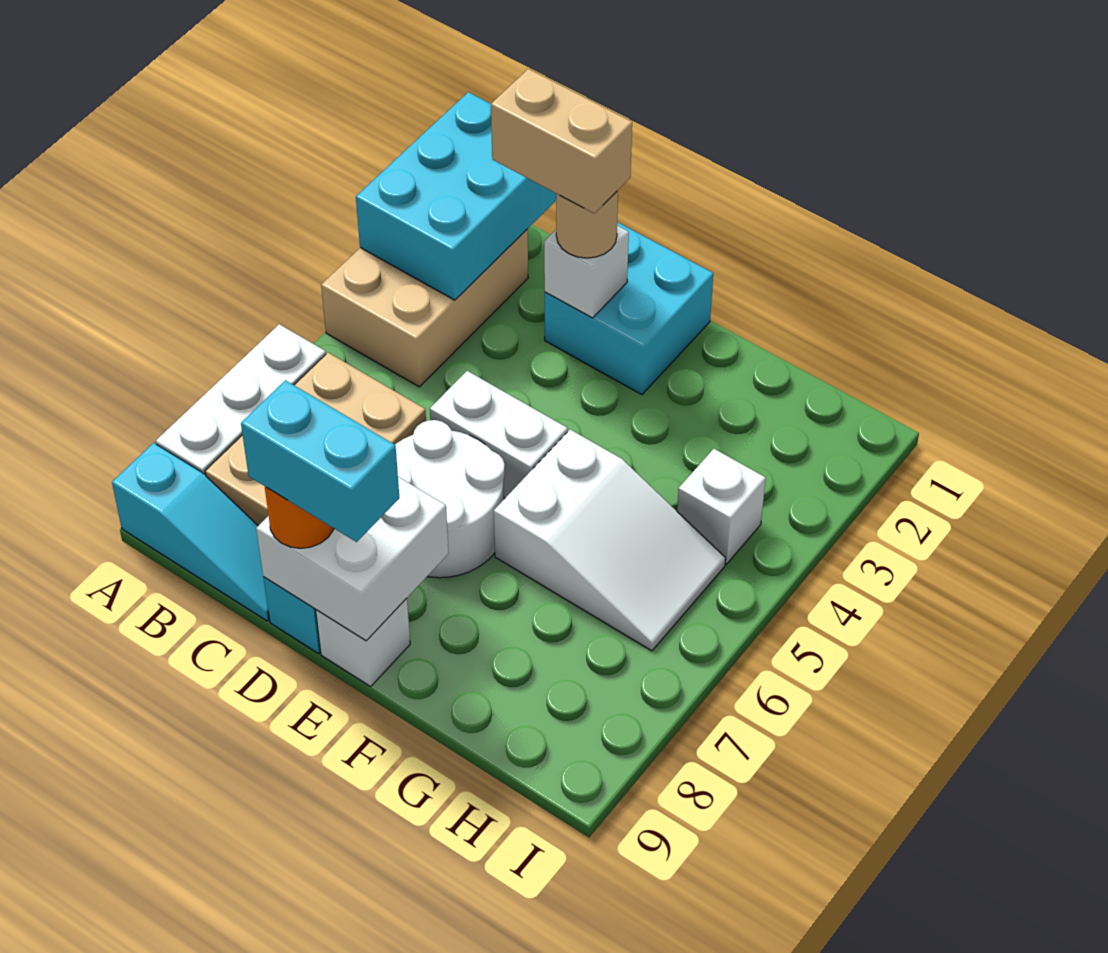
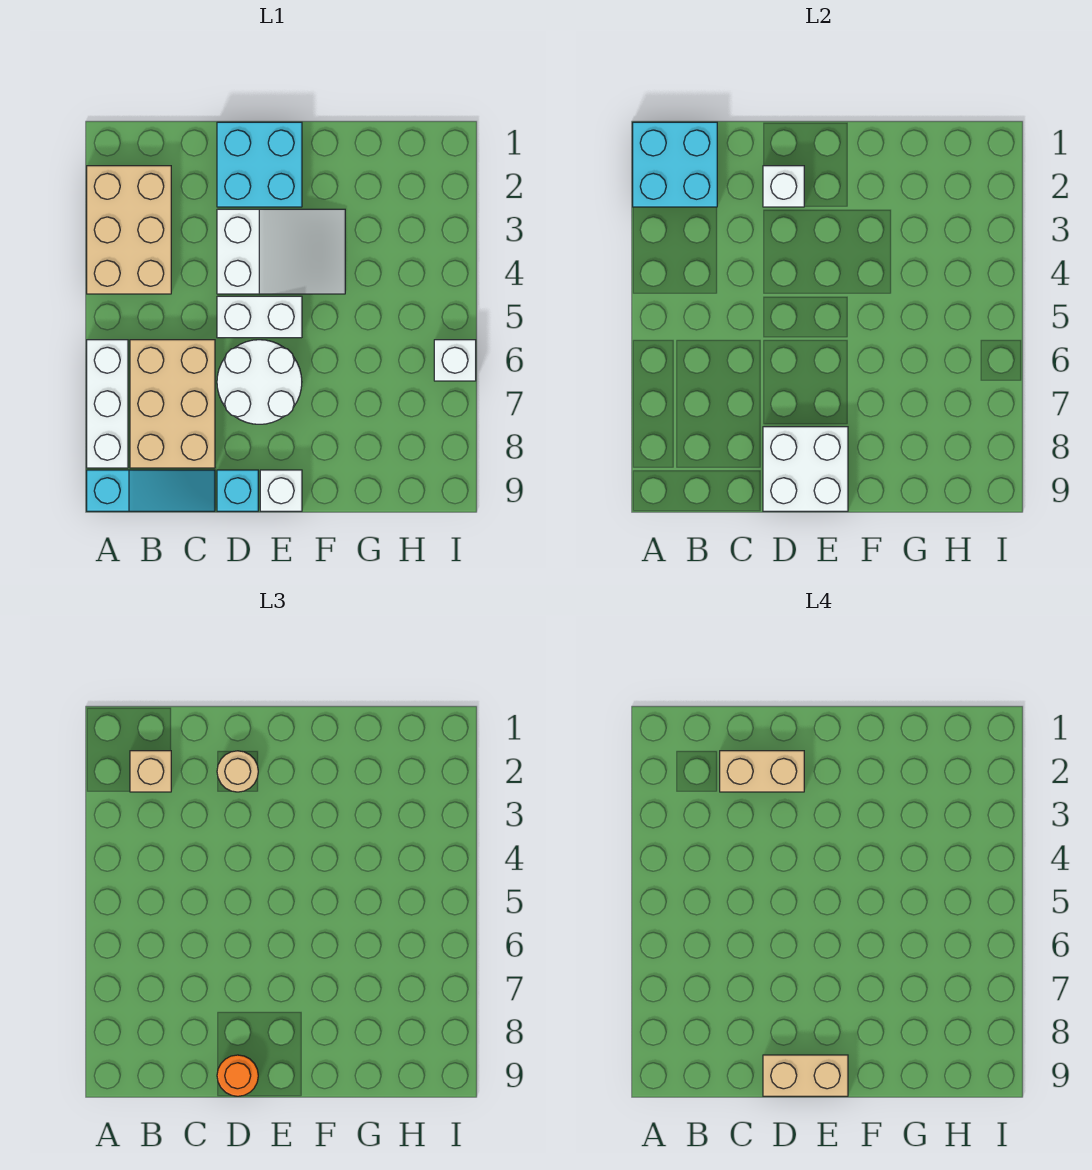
cyan brick A1:B3 level 2 -> cyan brick A1:B2 level 2
none -> tan brick B2 level 3
cyan brick D9:E9 level 4 -> tan brick D9:E9 level 4
white slope F5:H6 level 1 top F -> white slope D3:F4 level 1 top D
white brick H4 level 1 -> white brick I6 level 1

